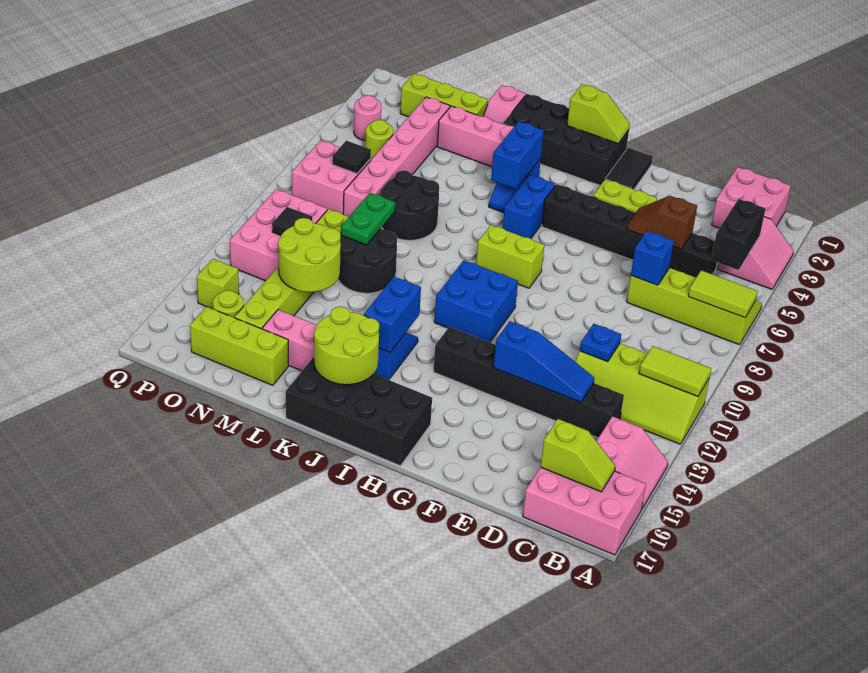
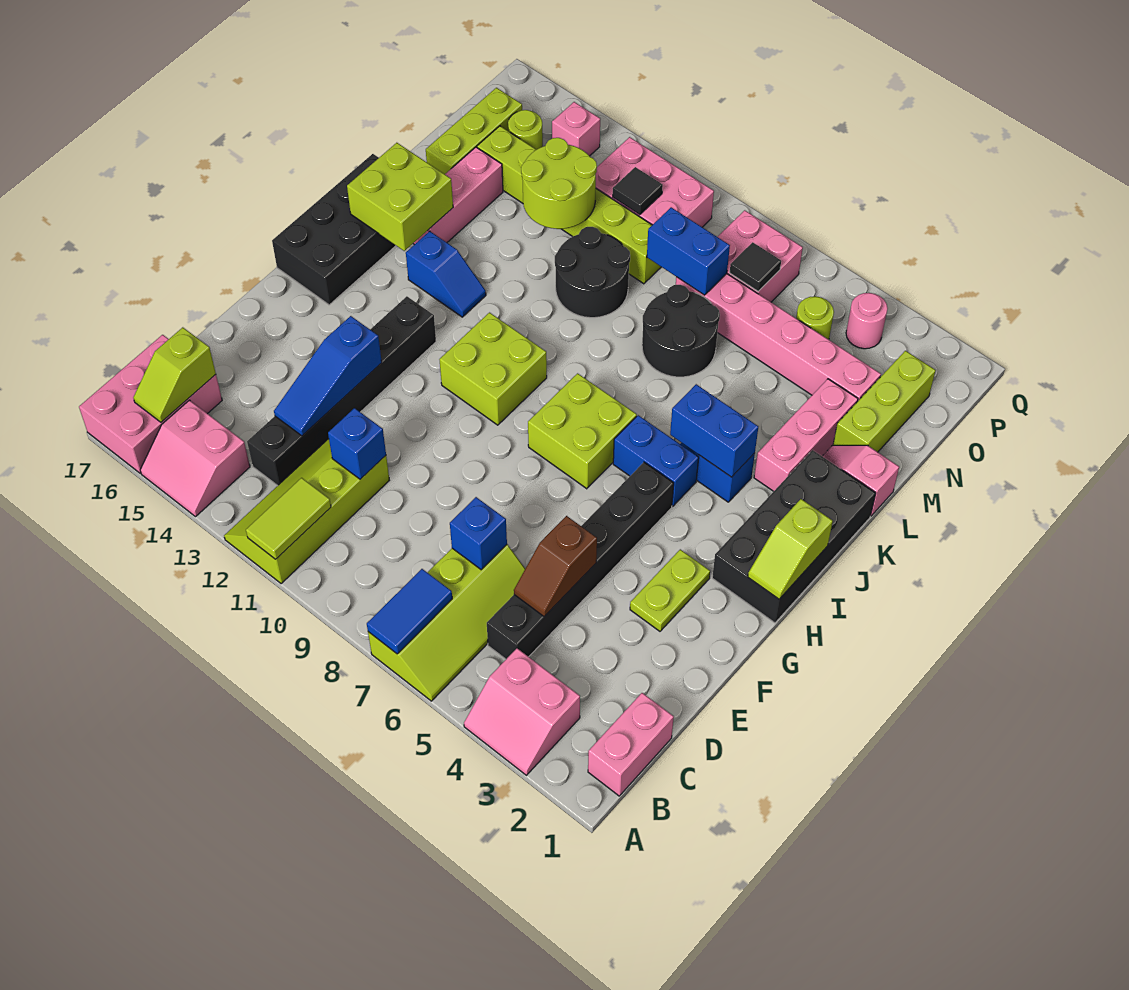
lime tile A7:B7 level 2 -> blue tile A7:B7 level 2
pink brick B1:C2 level 1 -> pink brick B1:C1 level 1
black brick B4:B5 level 2 -> none
brown slope D5:E5 level 2 top D -> brown slope D5:E5 level 2 top E
blue plate D11 level 2 -> blue brick D11 level 2
black tile G1:G2 level 1 -> none
lime brick H8:I8 level 1 -> lime brick H7:I8 level 1
blue brick H10:I11 level 1 -> lime brick H10:I11 level 1
blue brick J13:J14 level 2 -> blue brick N8:N9 level 2
lime round brick J15:K16 level 2 -> lime brick J15:K16 level 2
green plate M9:M10 level 2 -> none
lime brick P14 level 1 -> pink brick P14 level 1

